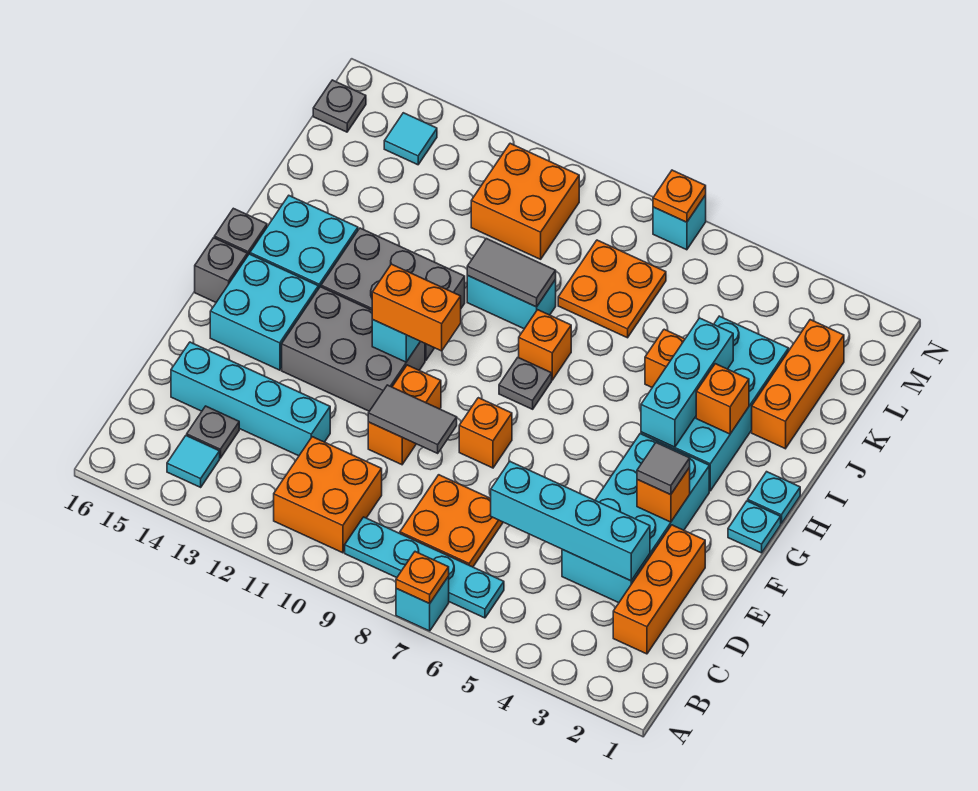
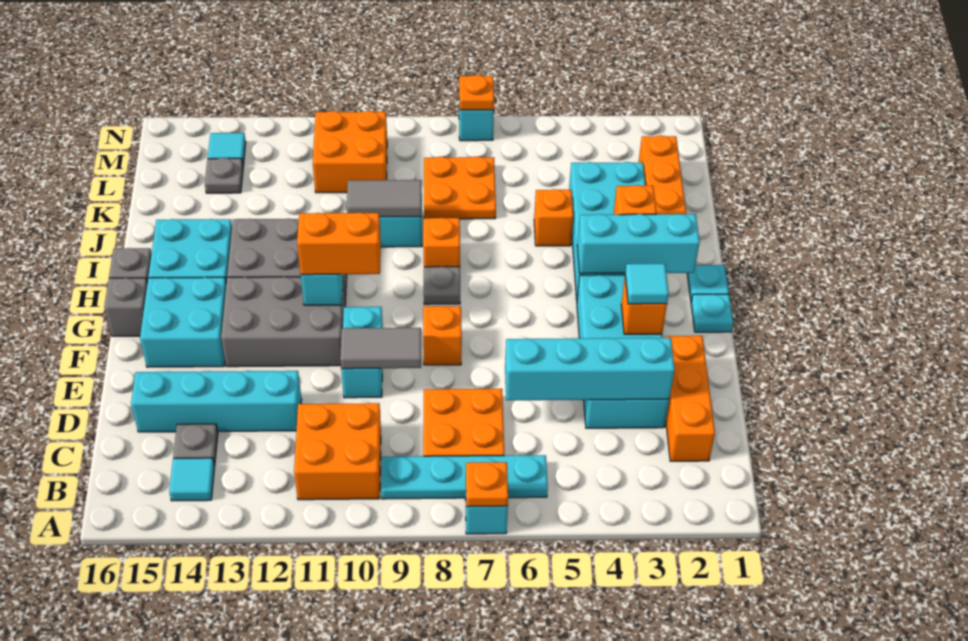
orange brick E10:F10 level 1 -> cyan brick E10:F10 level 1
grey tile F3 level 3 -> cyan tile F3 level 3
cyan brick H4:J4 level 2 -> cyan brick H2:H4 level 2
grey plate M16 level 1 -> grey plate L14 level 1

